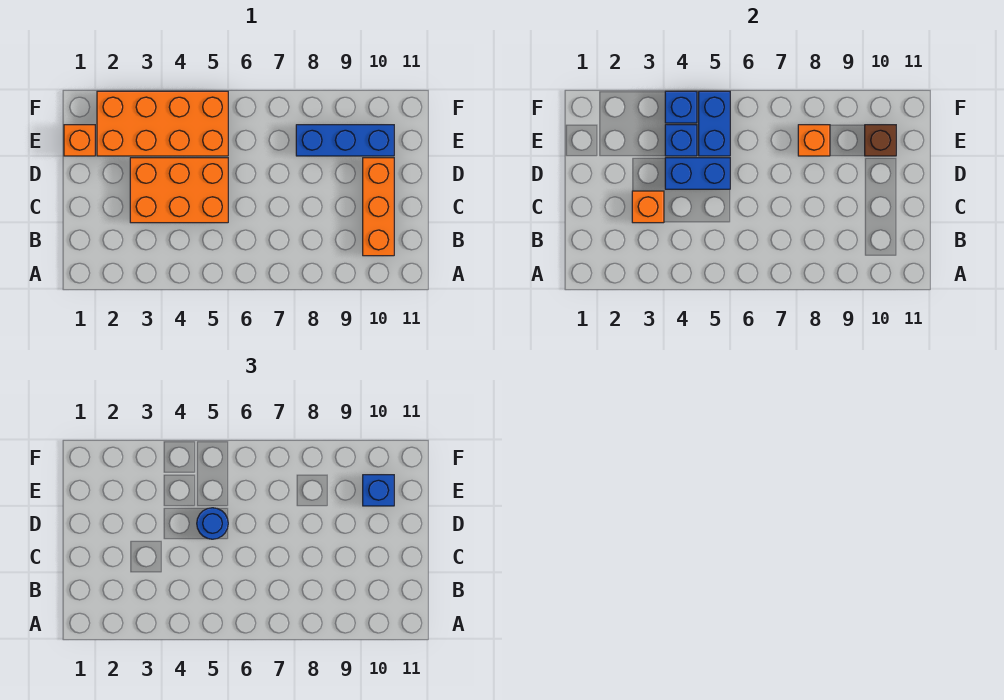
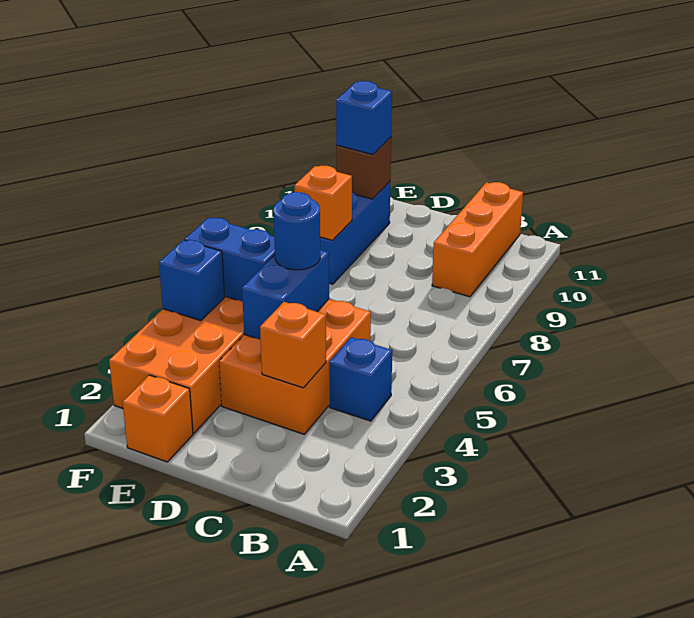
orange brick B10:D10 level 1 -> orange brick B9:B11 level 1
blue brick E4 level 2 -> blue brick B4 level 1

